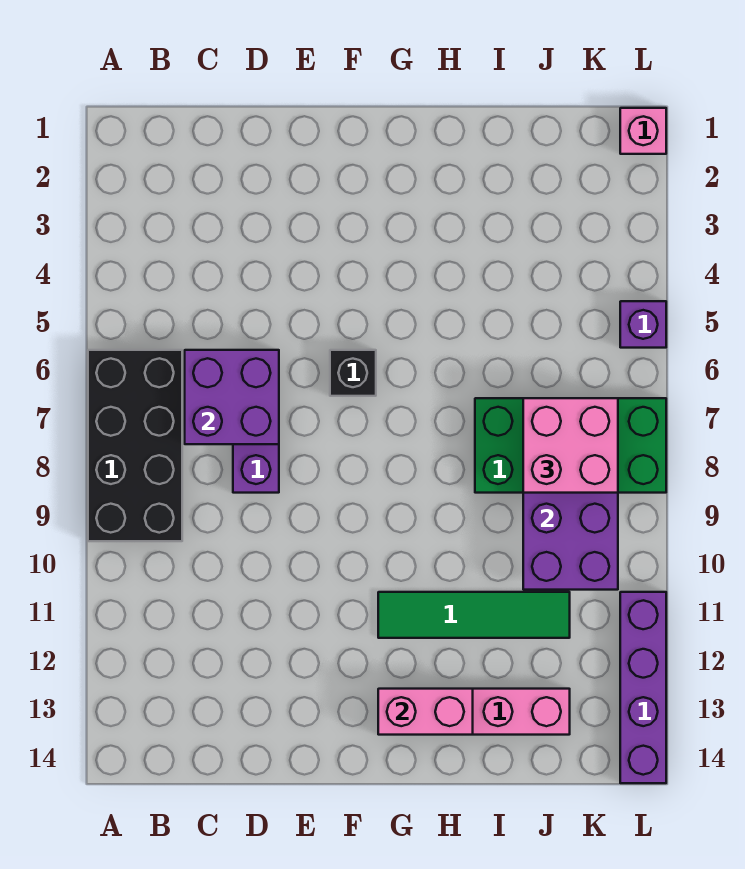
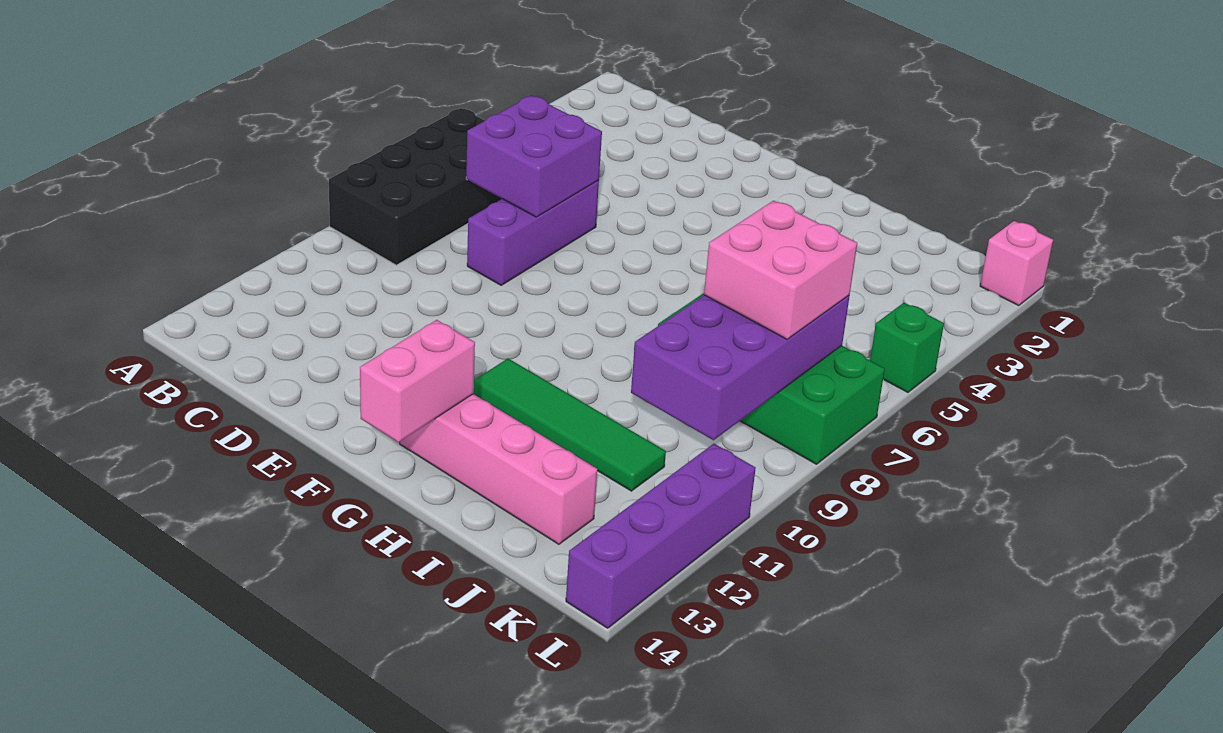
black brick F6 level 1 -> none
pink brick G13:H13 level 2 -> pink brick G13:G14 level 2
purple brick L5 level 1 -> green brick L5 level 1

